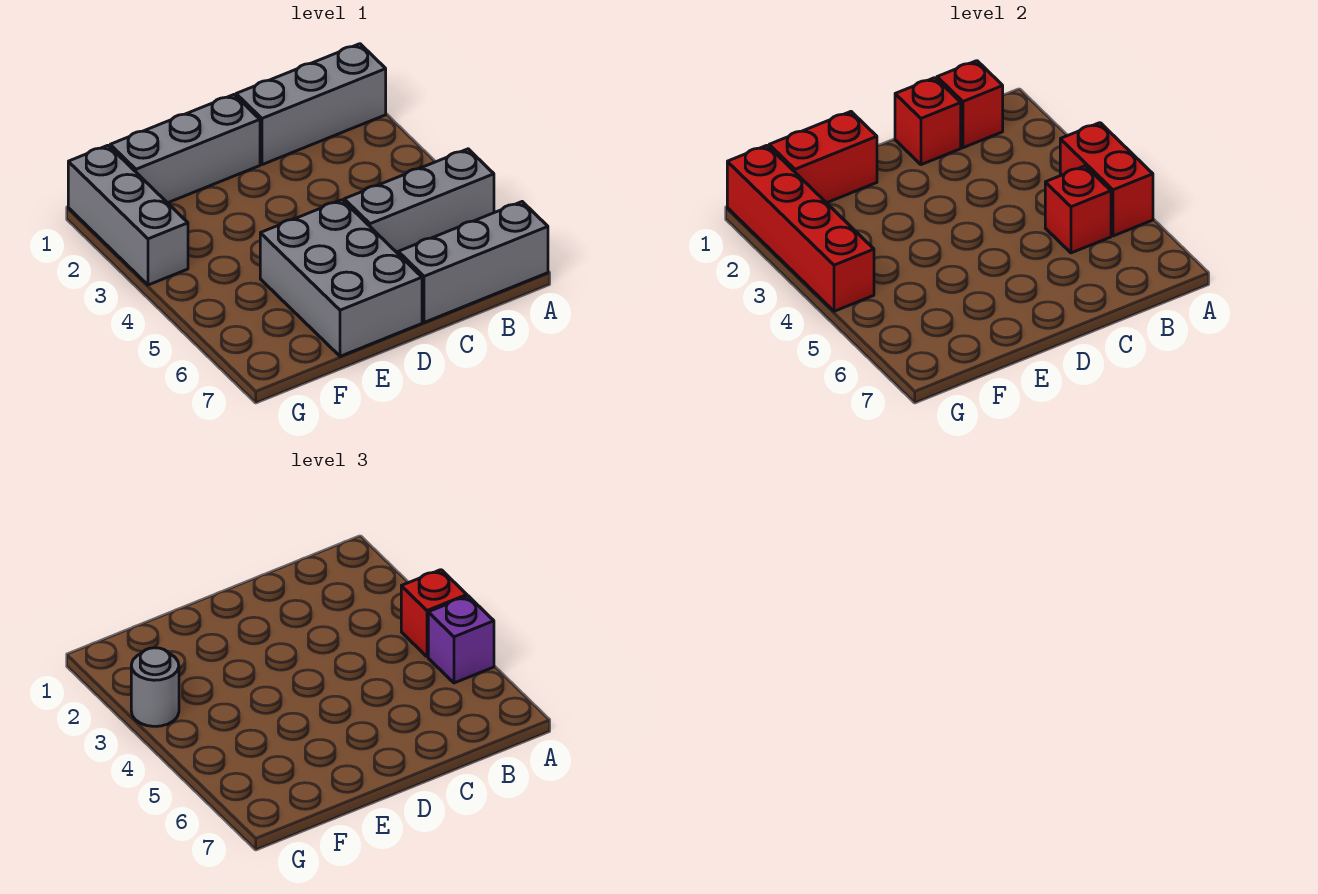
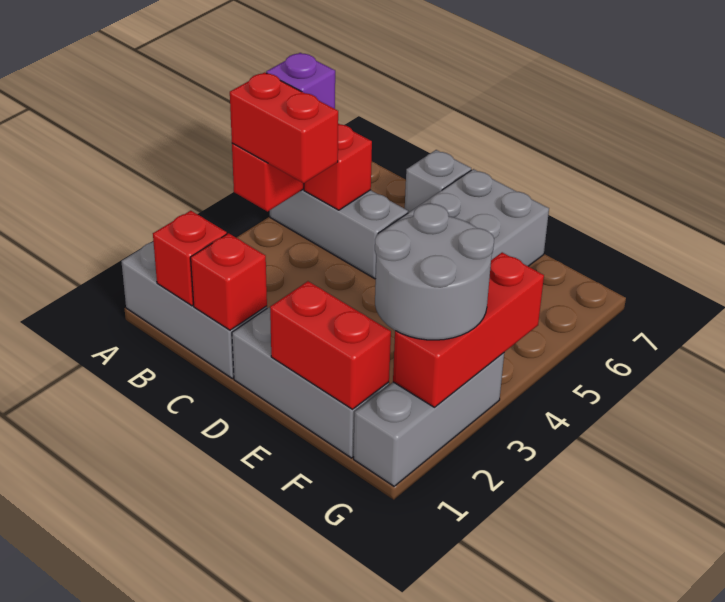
red brick A4 level 3 -> red brick A4:B4 level 3
grey brick A7:C7 level 1 -> grey brick C7 level 1
red brick G1:G4 level 2 -> red brick G2:G4 level 2
grey round brick G3 level 3 -> grey round brick F2:G3 level 3

